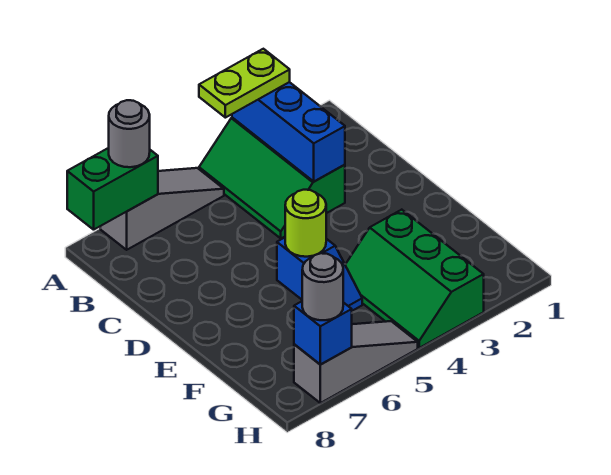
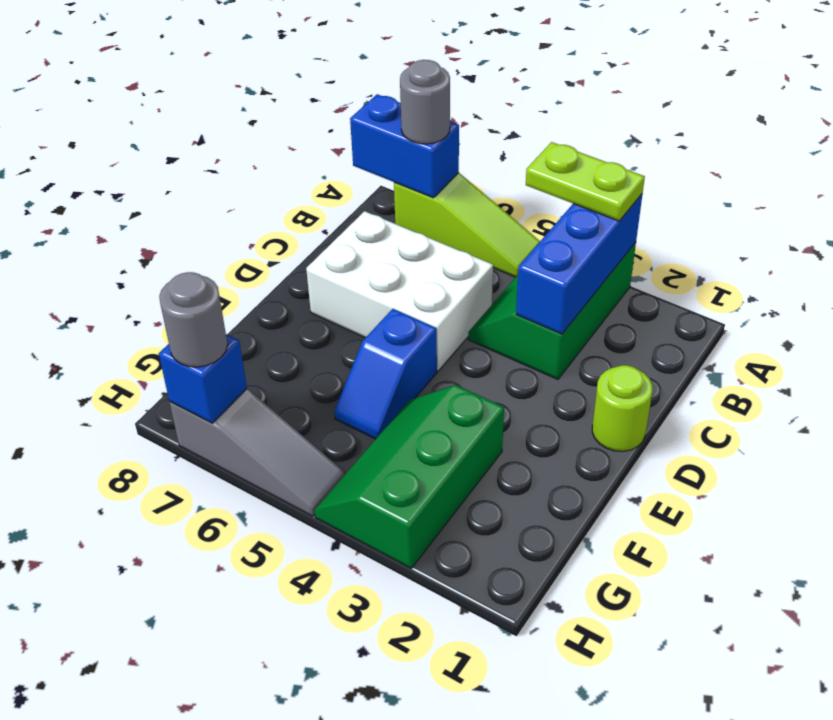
grey slope A5:A7 level 1 top 7 -> lime slope A5:A7 level 1 top 7
green brick A7:A8 level 2 -> blue brick A7:A8 level 2
none -> white brick C5:D7 level 1
lime round brick E5 level 2 -> lime round brick D1 level 1

